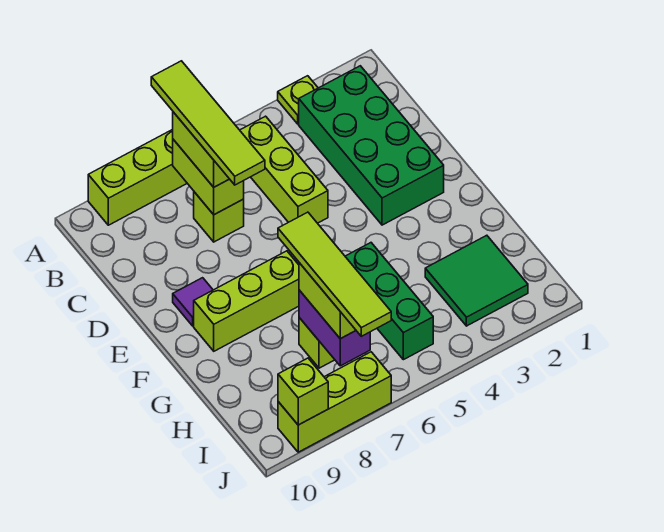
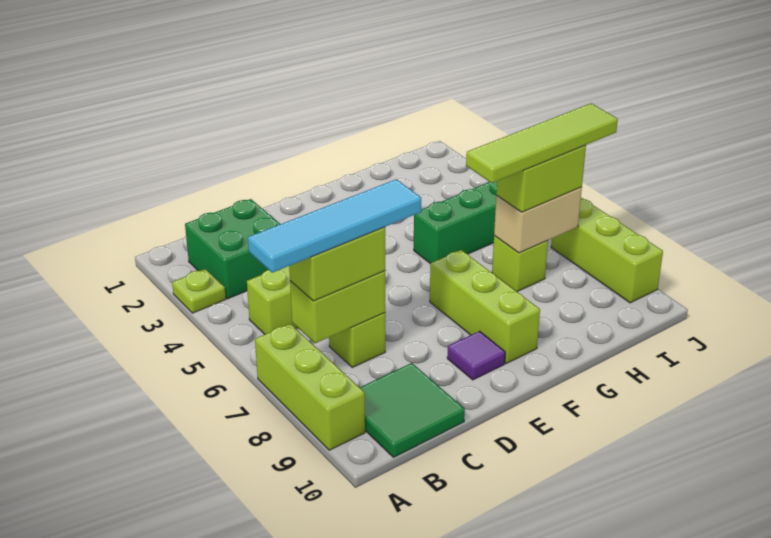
lime tile A7:D7 level 4 -> cyan tile A7:D7 level 4
green brick B2:E3 level 1 -> green brick B2:C3 level 1
green tile H2:I3 level 1 -> green tile B9:C10 level 1
purple brick H7:I7 level 2 -> tan brick H7:I7 level 2
lime brick J9 level 2 -> none

